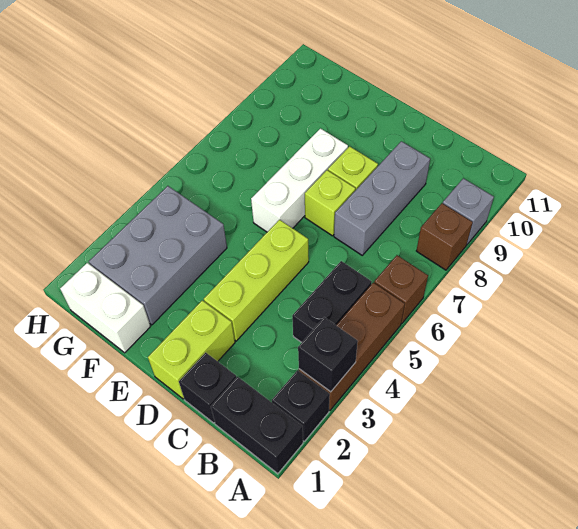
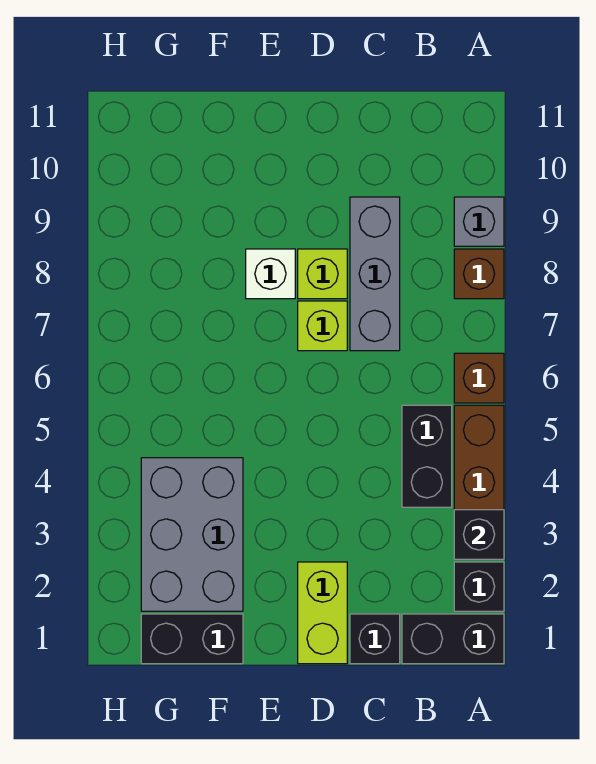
lime brick D3:D5 level 1 -> none
white brick E6:E8 level 1 -> white brick E8 level 1
white brick F1:G1 level 1 -> black brick F1:G1 level 1

